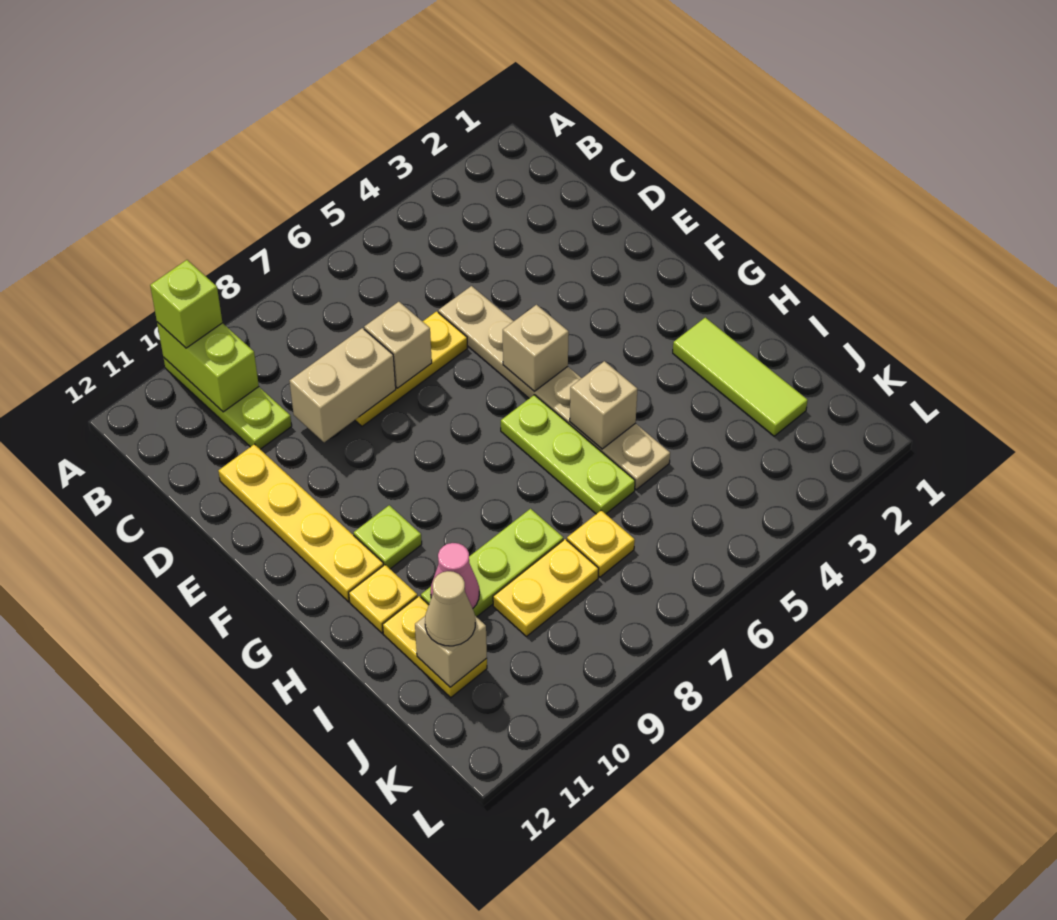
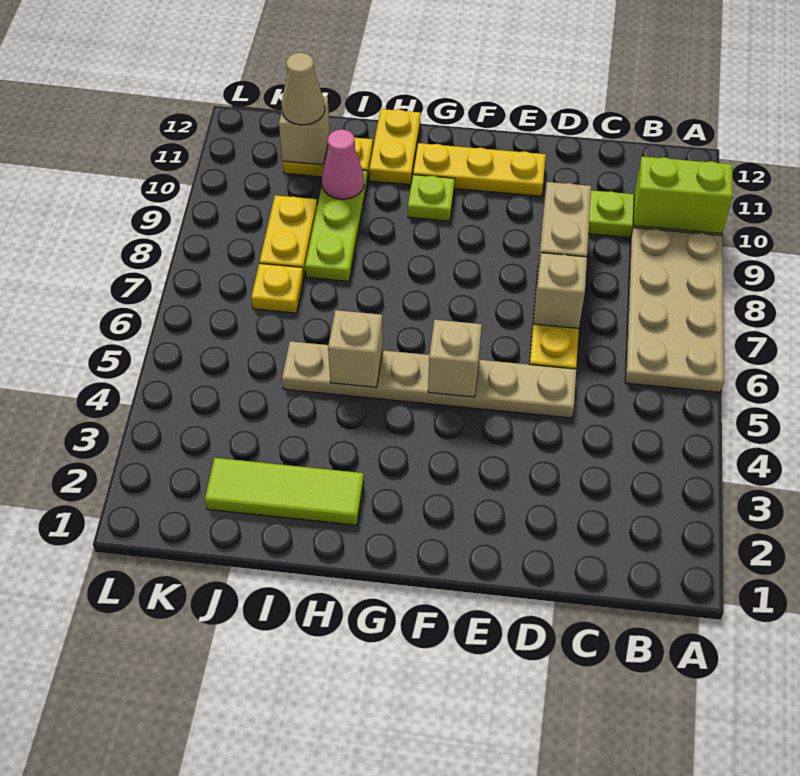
none -> tan plate A6:B9 level 1
lime brick A10 level 3 -> none
yellow plate D11:G11 level 1 -> yellow plate E11:G11 level 1
lime plate G6:I6 level 1 -> none
yellow plate H11 level 1 -> yellow plate H11:H12 level 1

